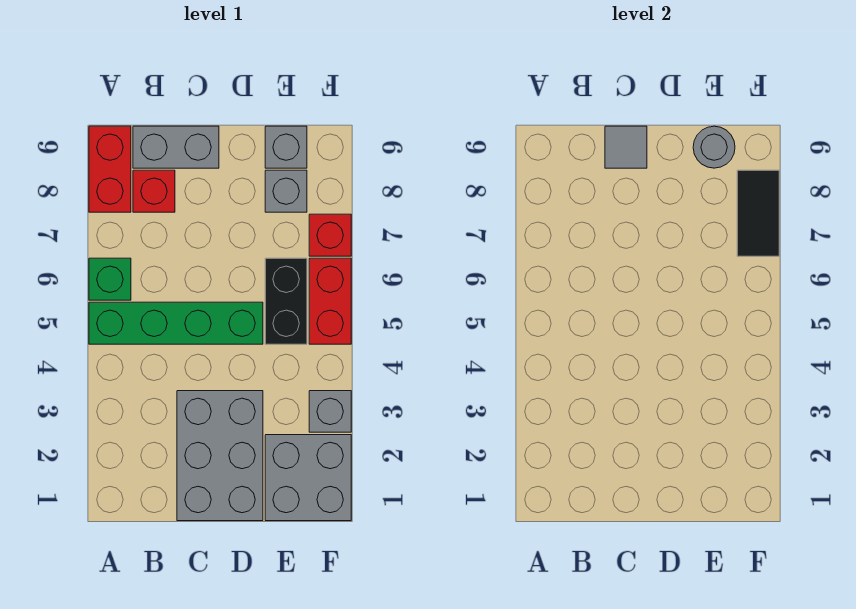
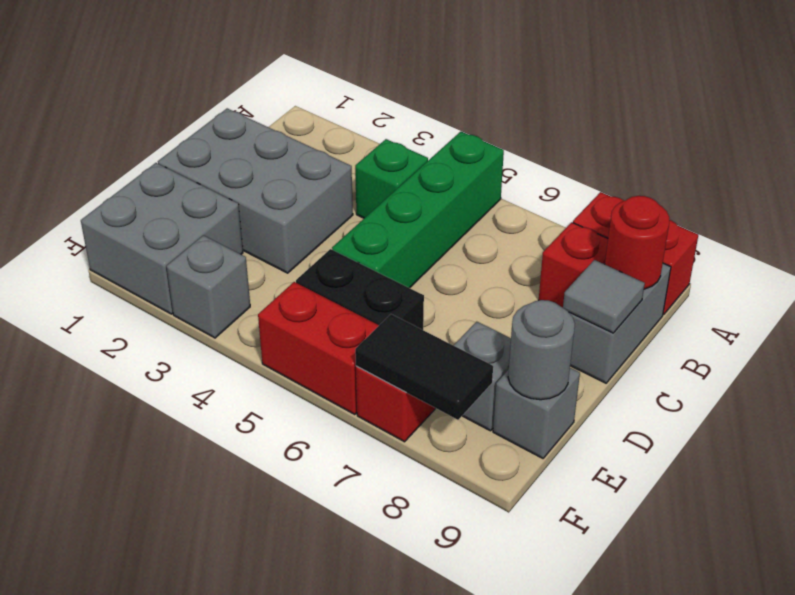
green brick A6 level 1 -> green brick B4 level 1
none -> red round brick B9 level 2

